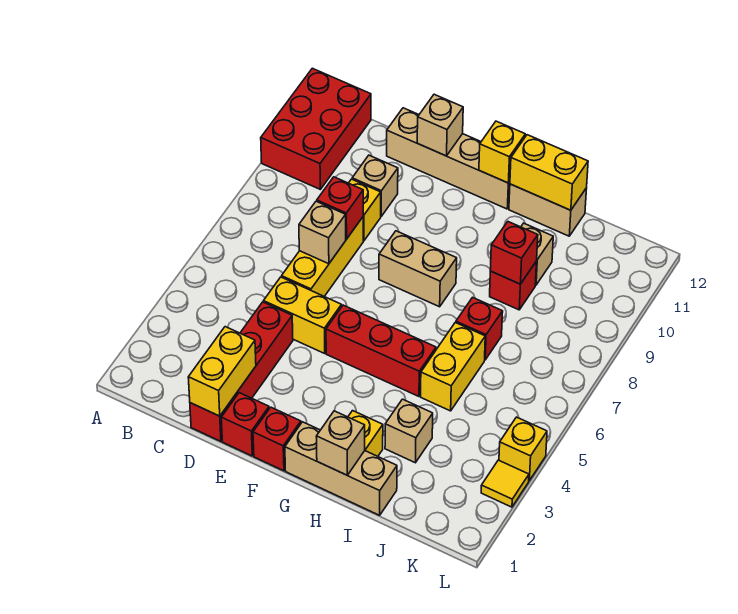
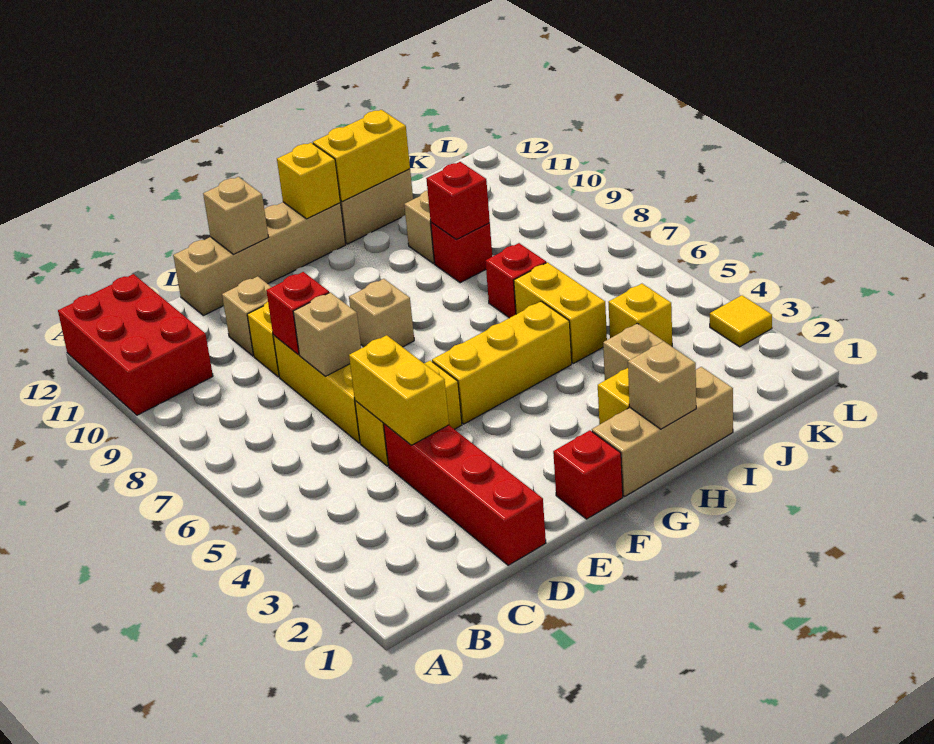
yellow brick D1:D2 level 2 -> yellow brick D4:D5 level 2
red brick E1 level 1 -> none
red brick F5:H5 level 1 -> yellow brick F5:H5 level 1
tan brick F8:G8 level 1 -> tan brick F8 level 1
yellow brick L4 level 1 -> yellow brick J4 level 1

